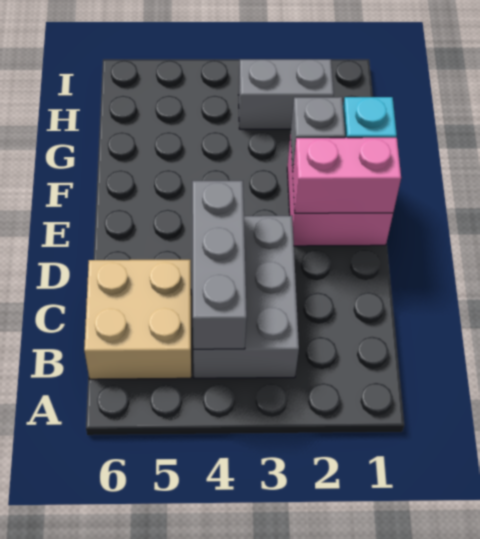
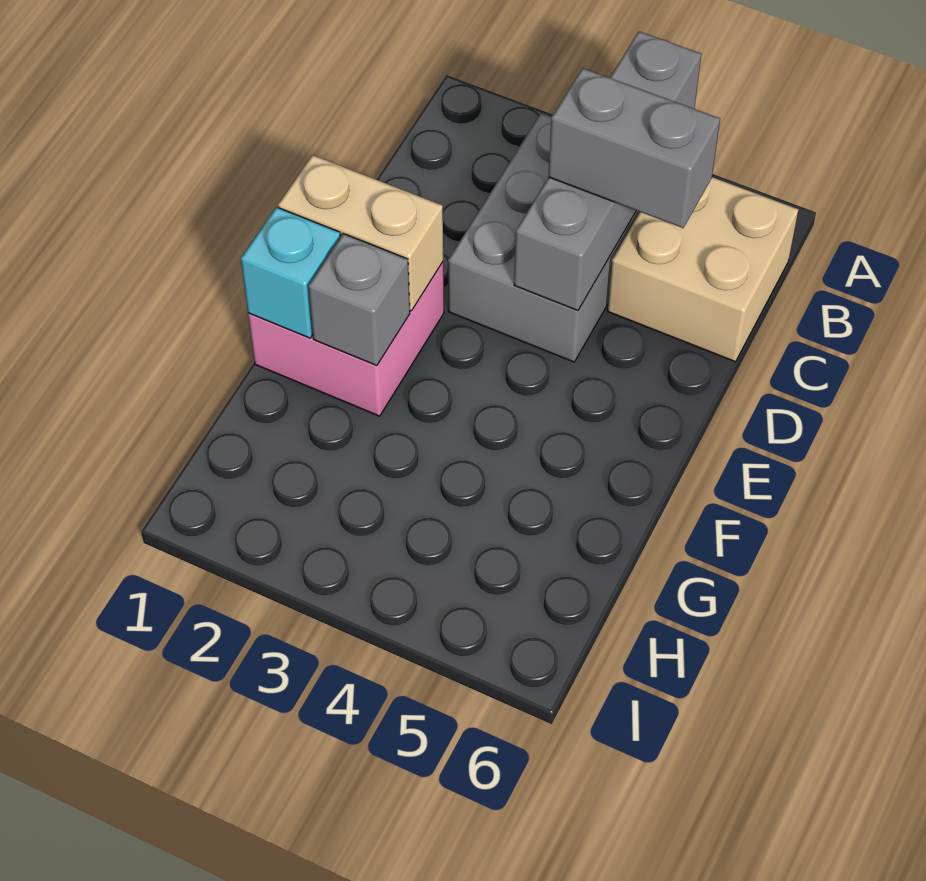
grey brick B4:D4 level 2 -> grey brick A4:D4 level 2
pink brick E1:E2 level 2 -> tan brick E1:E2 level 2
grey brick H2:H3 level 1 -> grey brick C4:C5 level 3

